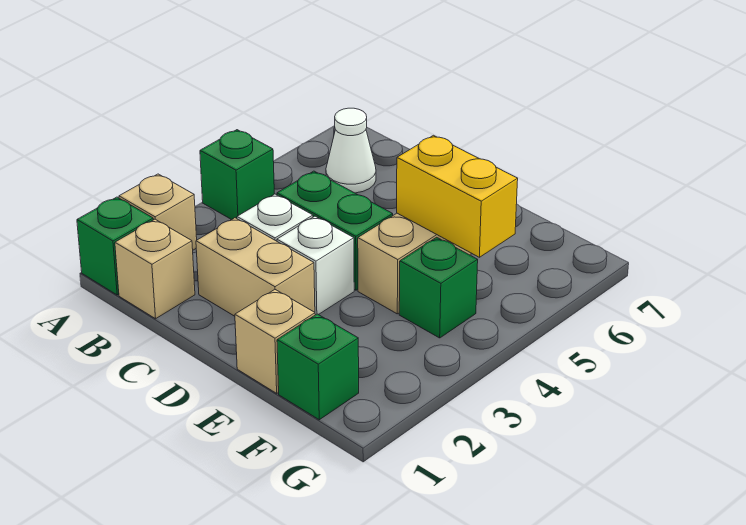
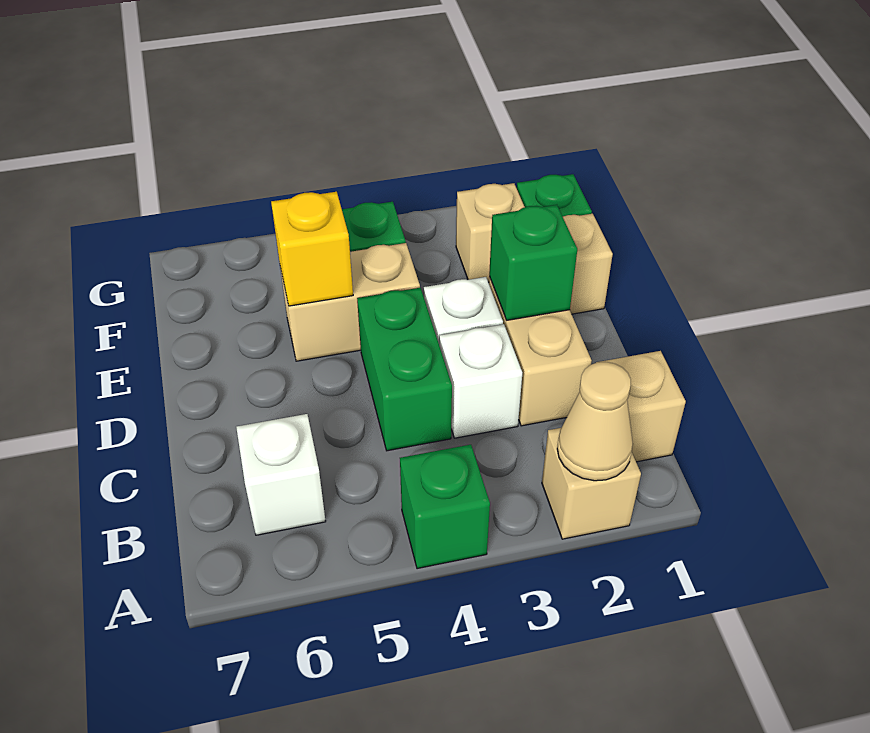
green brick A1 level 1 -> green brick D2 level 2
none -> tan cone A2 level 2
white cone B6 level 1 -> white brick B6 level 1
yellow brick E5:F5 level 2 -> yellow brick E5 level 2
none -> tan brick F2 level 1

